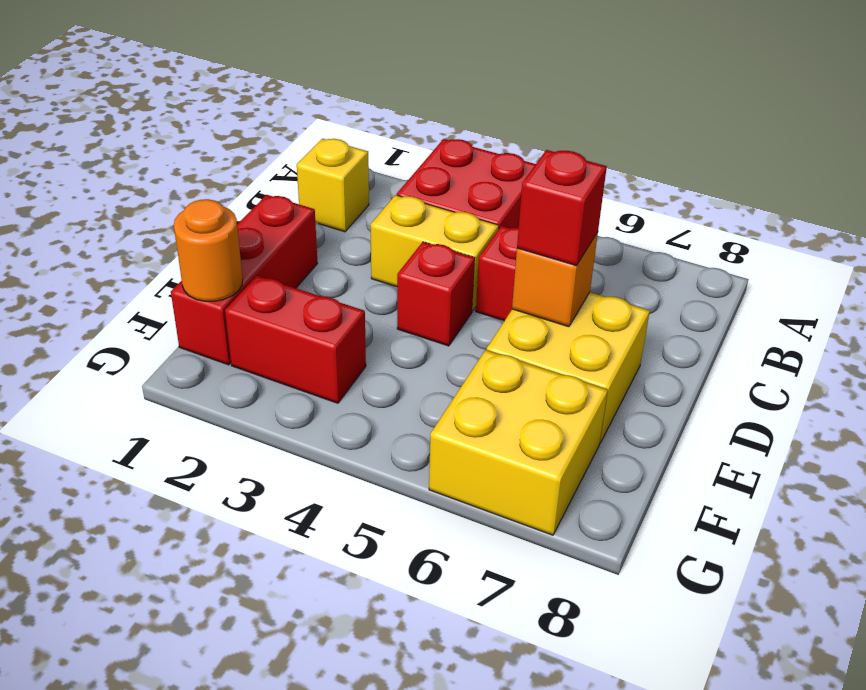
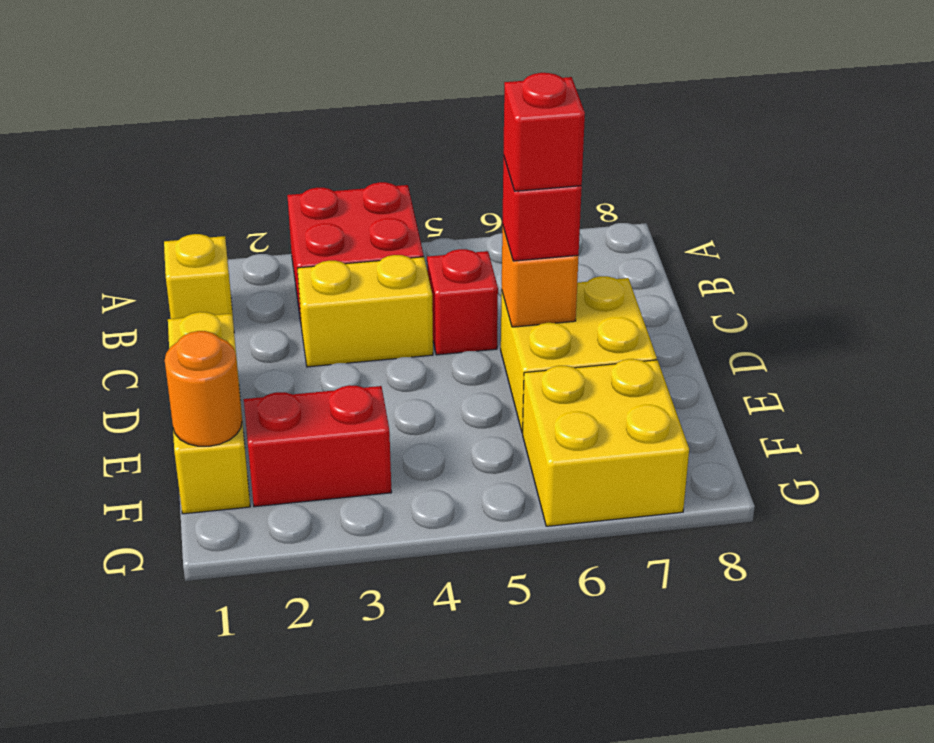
red brick D1:F1 level 1 -> yellow brick D1:F1 level 1
red brick D4 level 1 -> red brick D6 level 4

